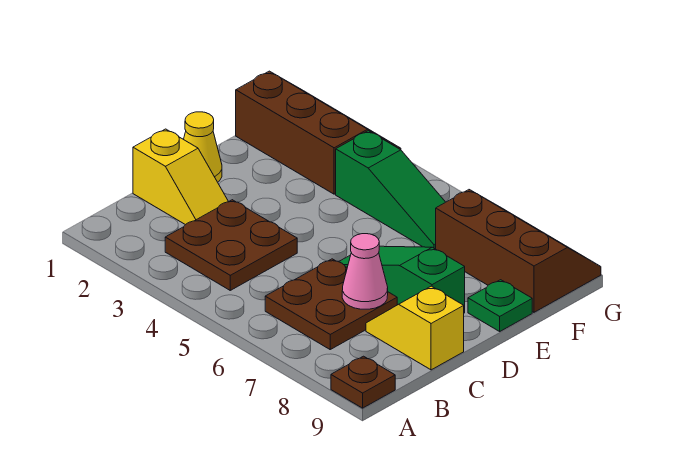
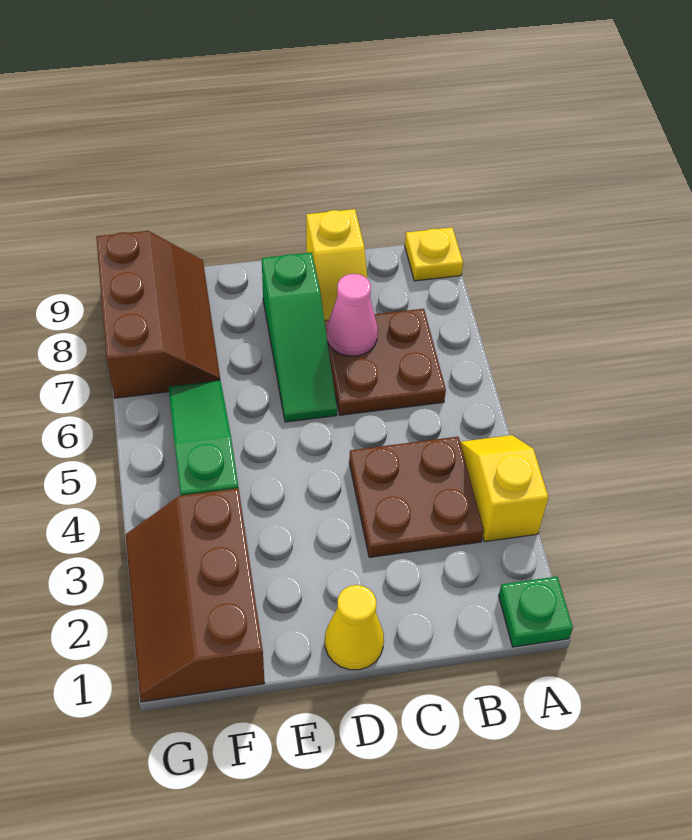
brown plate A9 level 1 -> yellow plate A9 level 1
yellow slope C1:C2 level 1 top 1 -> yellow slope A3:A4 level 1 top 3
green plate E9 level 1 -> green plate A1 level 1
brown slope F7:G9 level 1 top F -> brown slope F7:G9 level 1 top G

